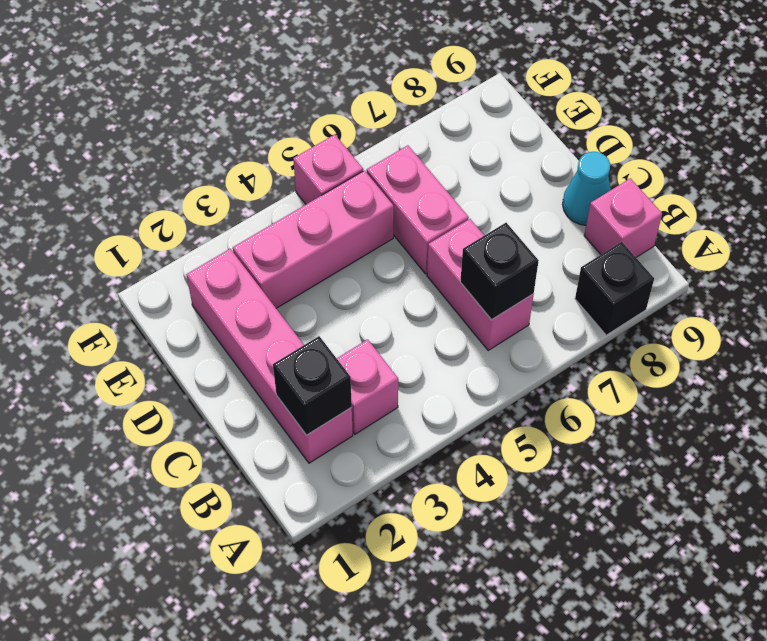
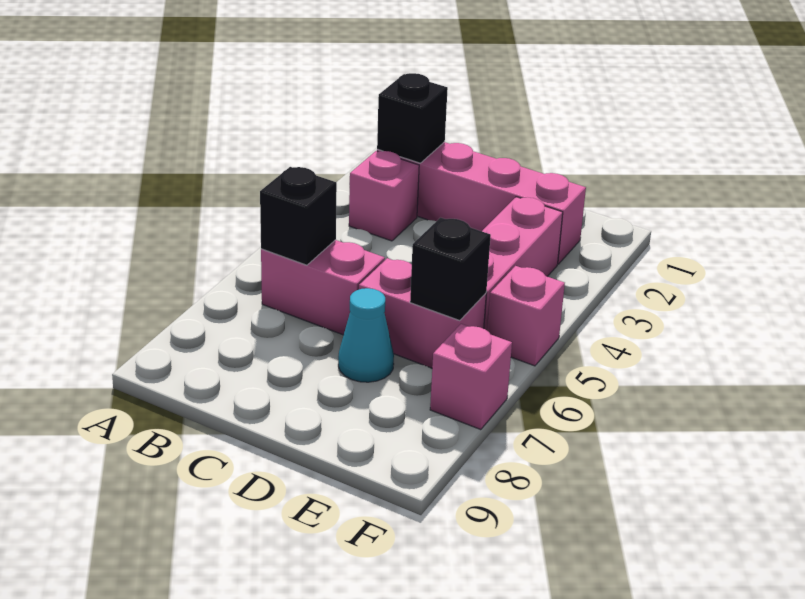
black brick A8 level 1 -> black brick E6 level 2
pink brick B9 level 1 -> pink brick F7 level 1
cyan cone C9 level 1 -> cyan cone D7 level 1

